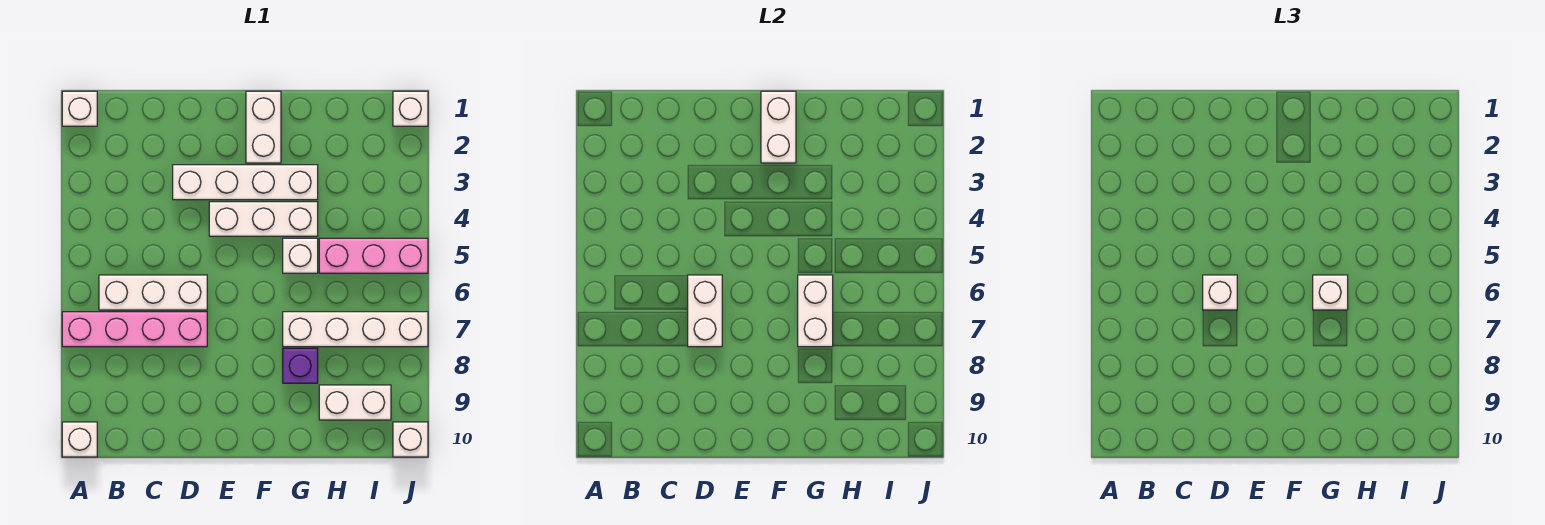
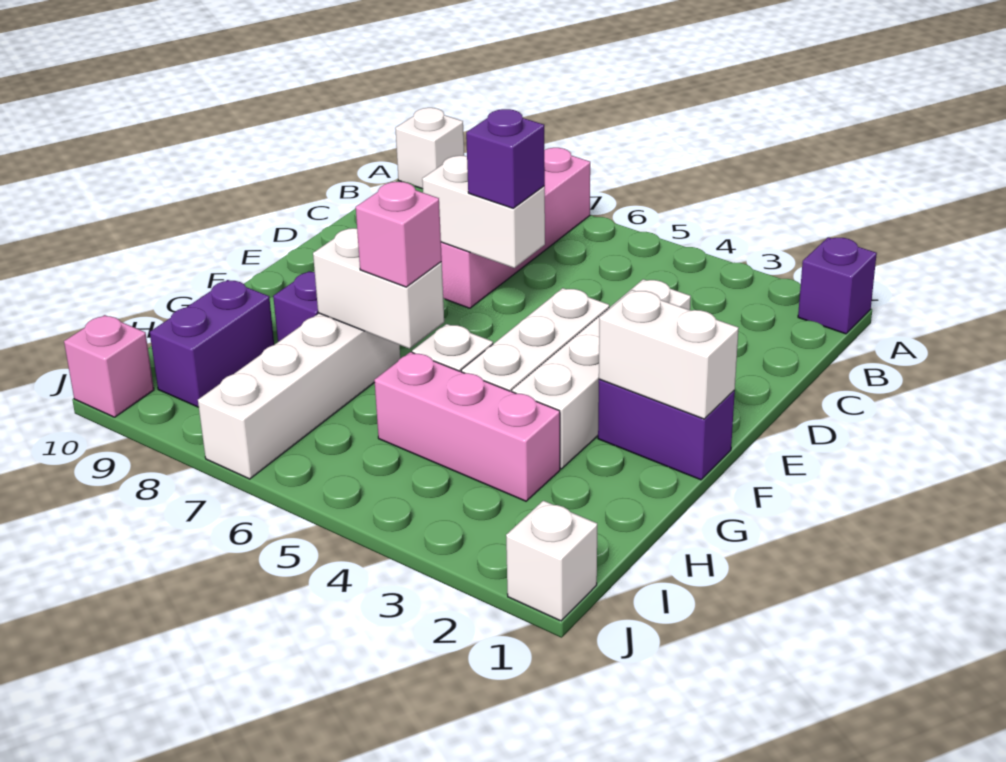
white brick A1 level 1 -> purple brick A1 level 1
white brick B6:D6 level 1 -> none
white brick D6 level 3 -> purple brick D6 level 3
white brick F1:F2 level 1 -> purple brick F1:F2 level 1
white brick G6 level 3 -> pink brick G6 level 3
pink brick H5:J5 level 1 -> pink brick H3:H5 level 1
white brick H9:I9 level 1 -> purple brick H9:I9 level 1
white brick J10 level 1 -> pink brick J10 level 1

